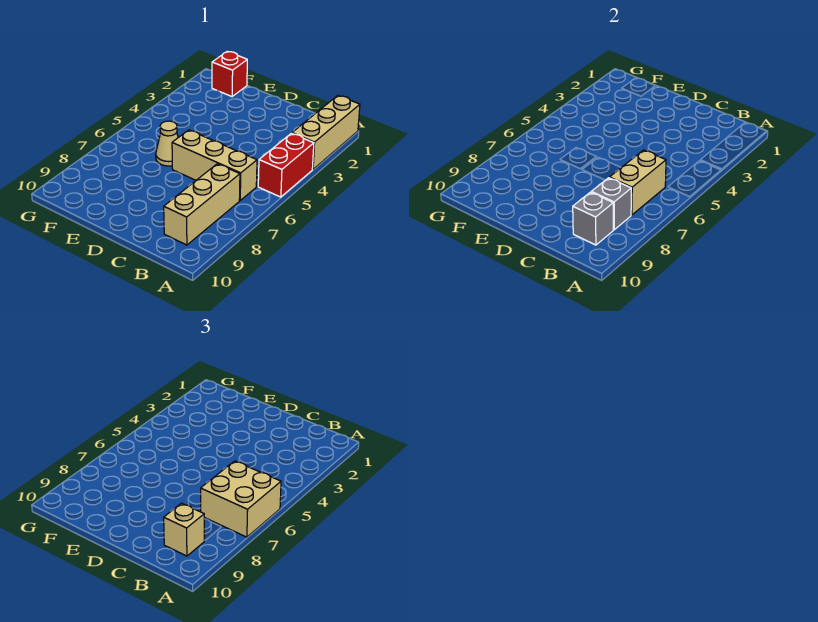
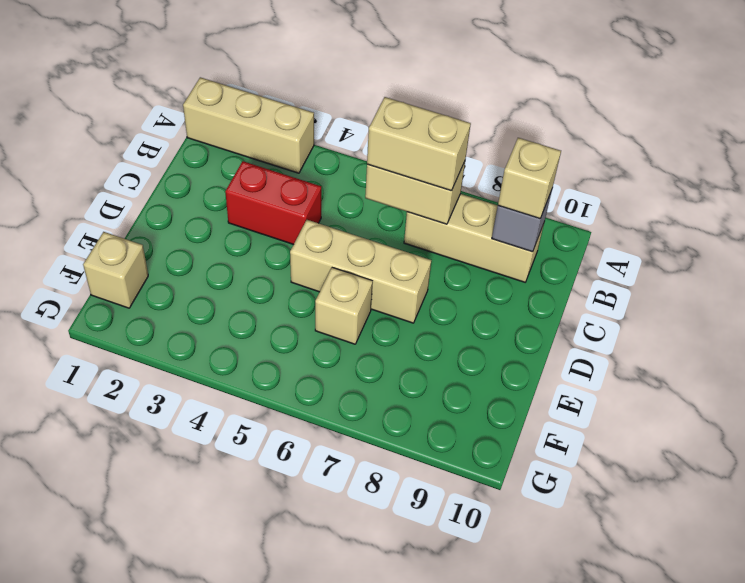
red brick A4:A5 level 1 -> red brick C3:C4 level 1
tan brick A6:B7 level 3 -> tan brick B6:B7 level 3
tan brick B6:D6 level 1 -> tan brick D5:D7 level 1
grey brick B8 level 2 -> none
tan cone E6 level 1 -> tan brick E6 level 1
red brick F1 level 1 -> tan brick F1 level 1

